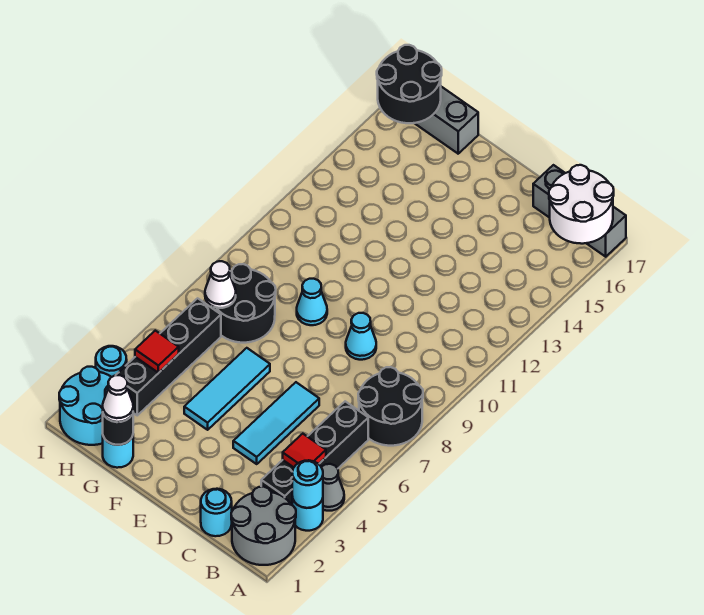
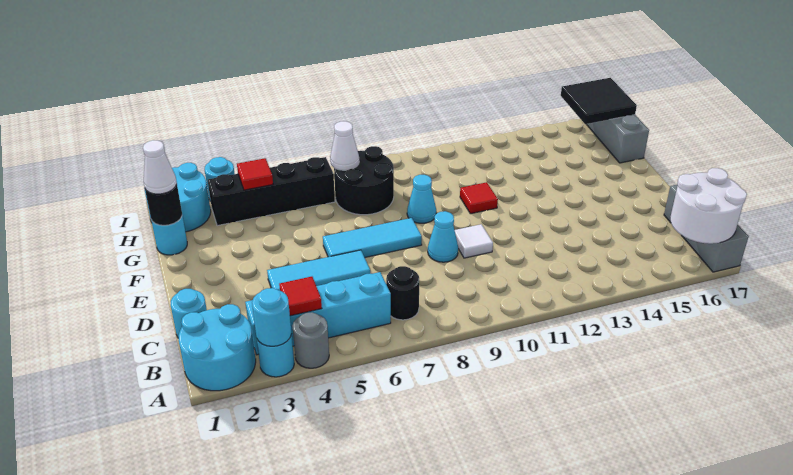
grey round brick A1:B2 level 1 -> cyan round brick A1:B2 level 1
grey cone A4 level 1 -> grey round brick A4 level 1
black round brick A7:B8 level 1 -> black round brick B7 level 1
black brick B3:B6 level 1 -> cyan brick B3:B6 level 1
none -> white tile D10 level 1
cyan tile F4:F6 level 1 -> cyan tile E6:E8 level 1
none -> red tile F11 level 1
black round brick H16:I17 level 2 -> black tile H16:I17 level 2

